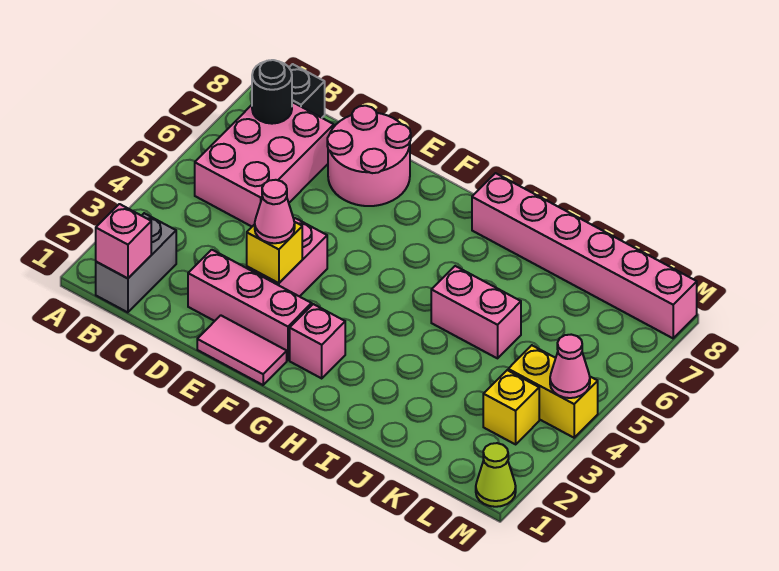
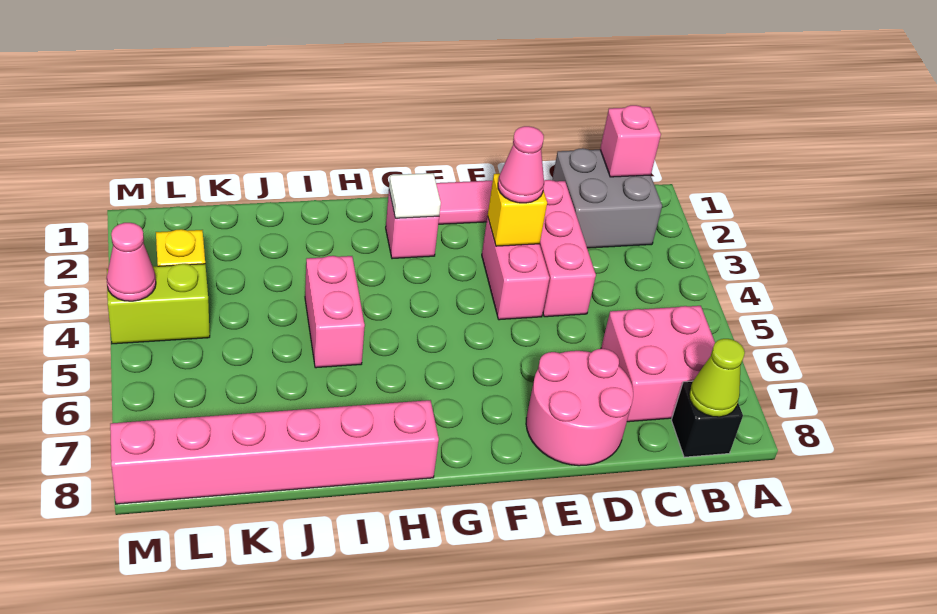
grey brick B1:B2 level 1 -> grey brick B1:C2 level 1
pink brick B5:C7 level 1 -> pink brick B6:C7 level 1
black round brick B7 level 2 -> none
pink brick D2:F2 level 1 -> pink brick D2:D4 level 1
none -> white tile G2 level 2
pink brick I5:J5 level 1 -> pink brick I4:I5 level 1
yellow brick L4:M4 level 1 -> lime brick L4:M4 level 1
lime cone M1 level 1 -> lime cone B8 level 2

